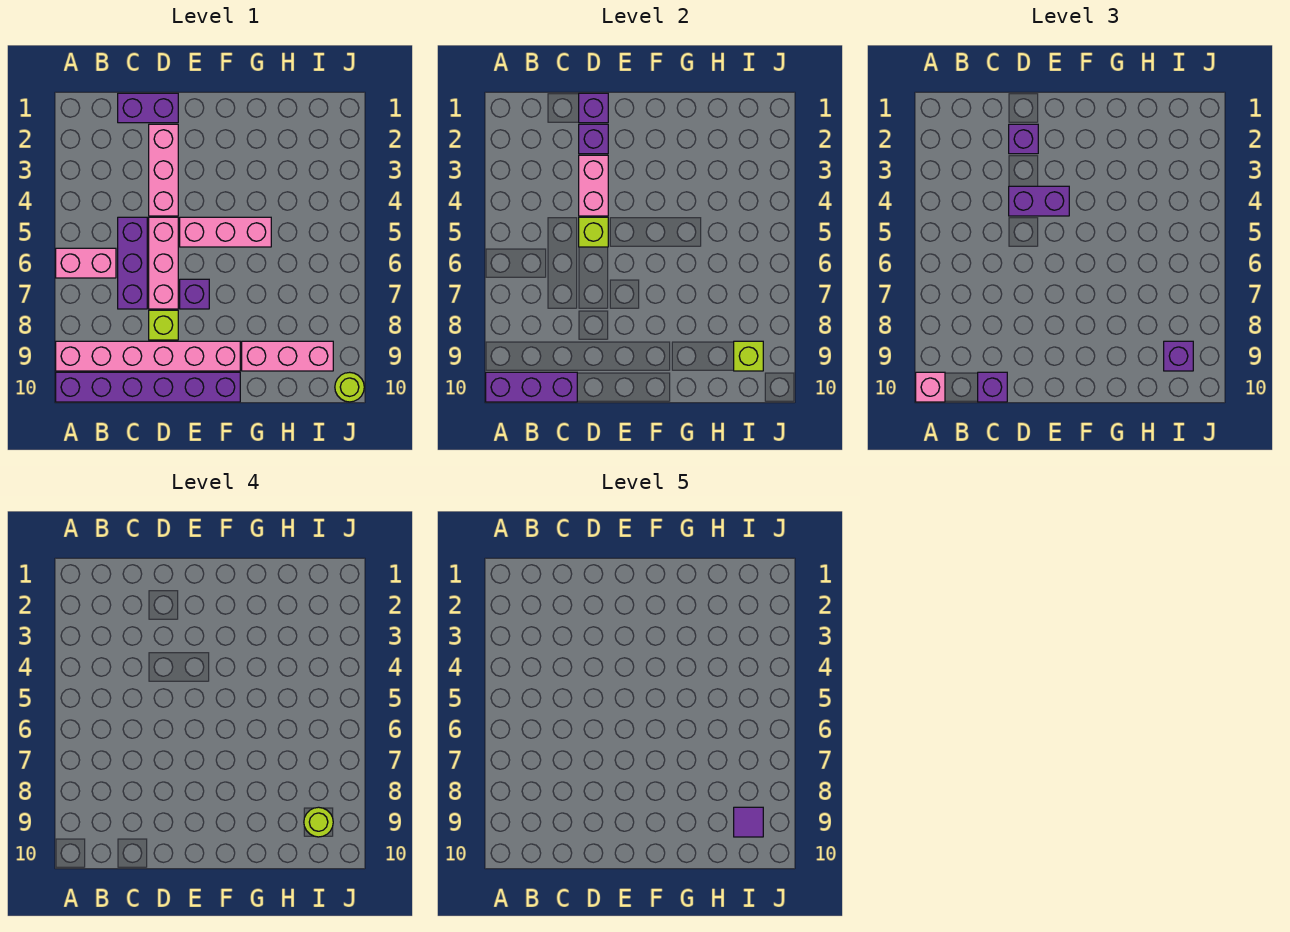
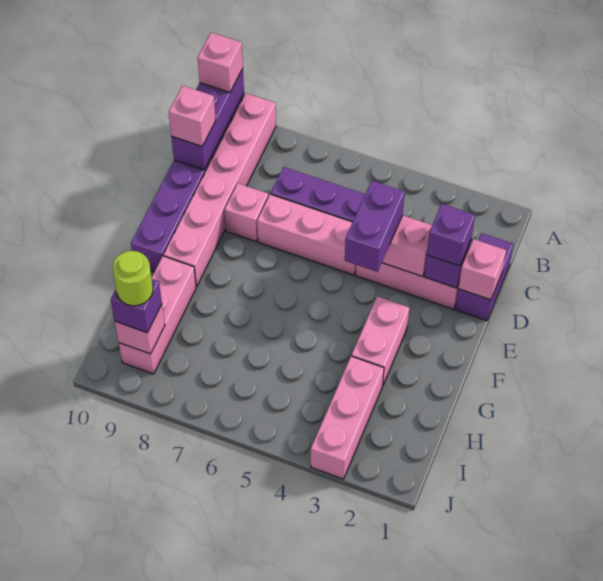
pink brick A6:B6 level 1 -> pink brick F3:G3 level 1
purple brick C10 level 3 -> pink brick C10 level 3
purple brick D1 level 2 -> pink brick D1 level 2
lime brick D5 level 2 -> none
lime brick D8 level 1 -> pink brick D8 level 1
pink brick E5:G5 level 1 -> pink brick H3:J3 level 1
purple brick E7 level 1 -> none
lime brick I9 level 2 -> pink brick I9 level 2
purple tile I9 level 5 -> none
lime round brick J10 level 1 -> none

